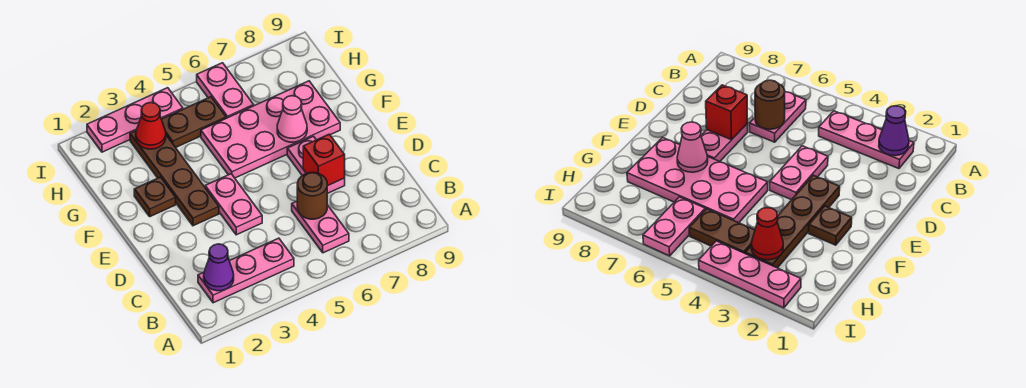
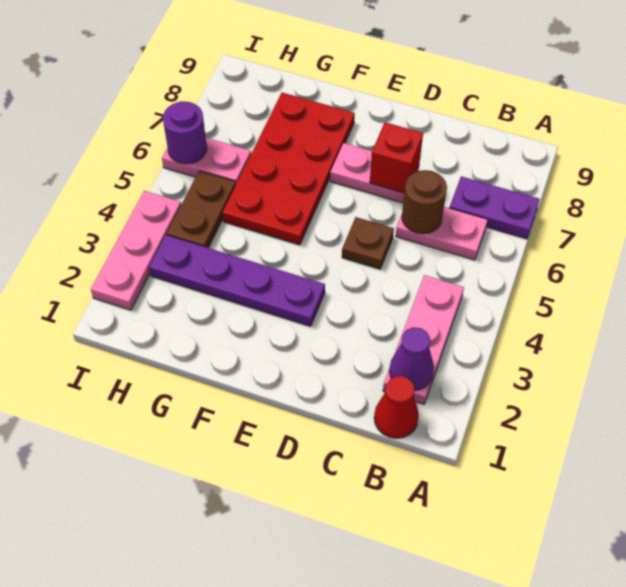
none -> purple plate A7:B7 level 1
pink plate D4:E4 level 1 -> none
brown plate E3:H3 level 1 -> purple plate E3:H3 level 1
brown plate F2 level 1 -> brown plate D5 level 1
pink plate F5:G8 level 1 -> red plate F5:G8 level 1
pink cone F7 level 2 -> none
red cone H3 level 2 -> red cone B1 level 1
none -> purple round brick I6 level 2

